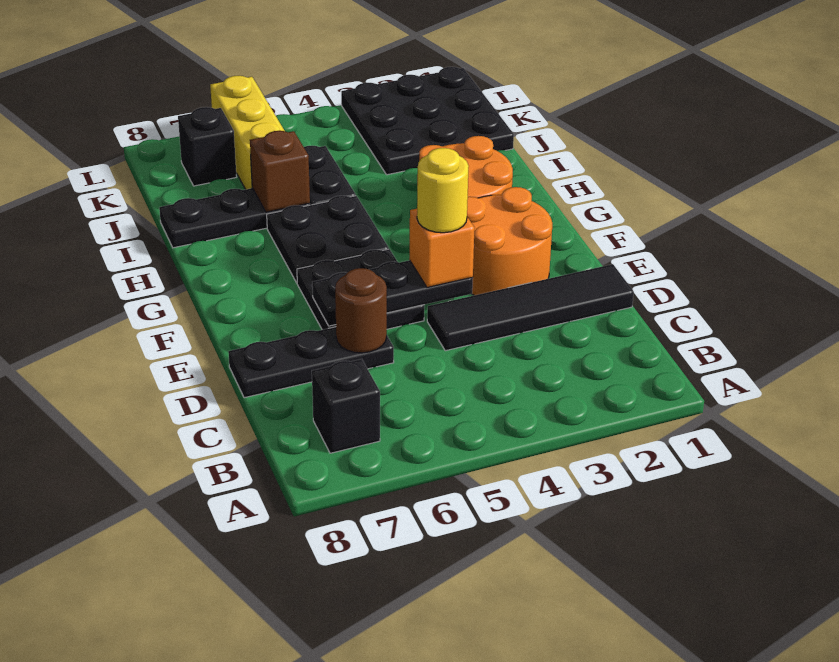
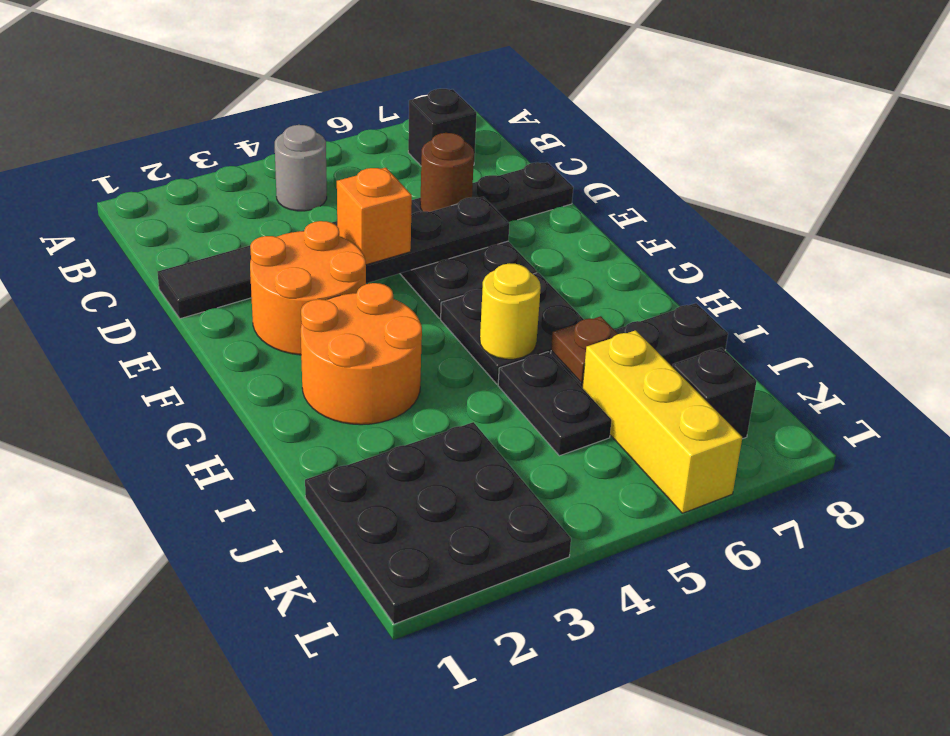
none -> grey round brick B4 level 1
yellow round brick E4 level 4 -> yellow round brick H5 level 2
brown brick I6 level 2 -> brown plate I6 level 2

